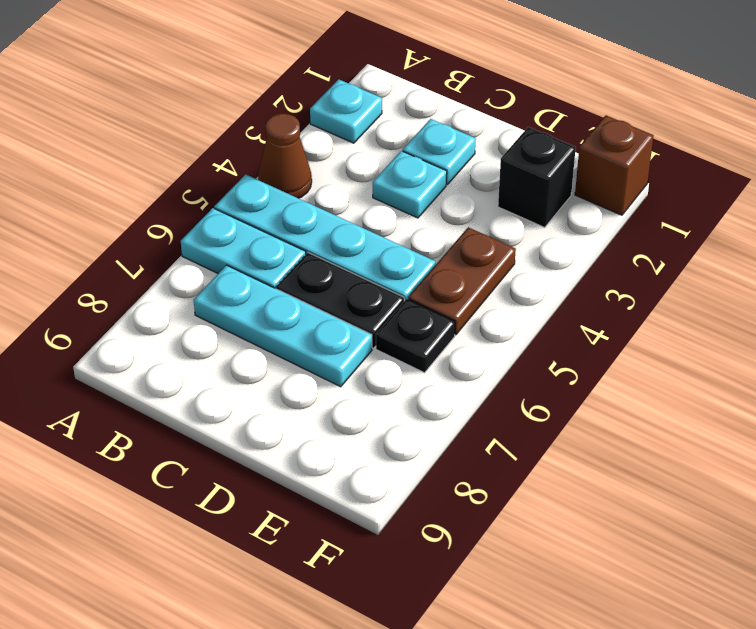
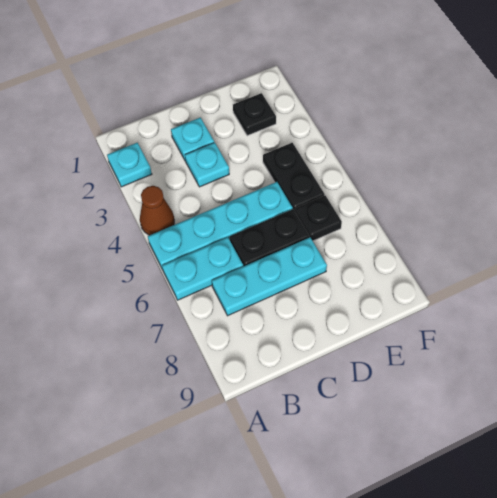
black brick E2 level 1 -> black plate E2 level 1
brown plate E4:E5 level 1 -> black plate E4:E5 level 1
brown brick F1 level 1 -> none

